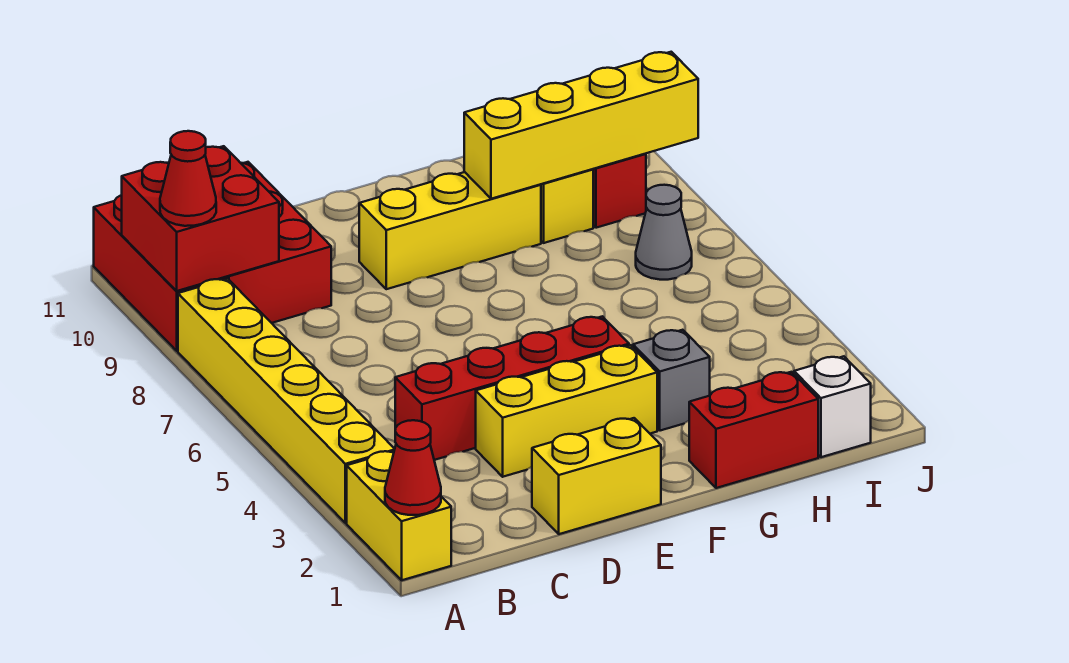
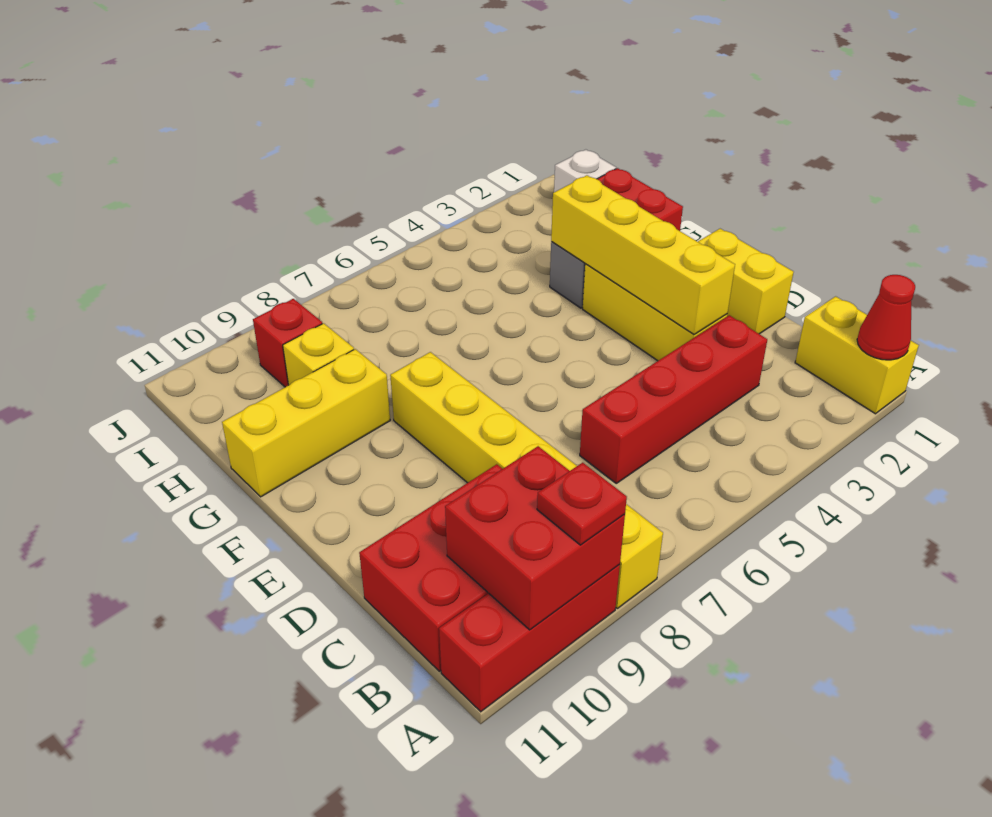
yellow brick A1:A2 level 1 -> yellow brick A1:B1 level 1
yellow brick A3:A8 level 1 -> yellow brick A8:F8 level 1
red cone A9 level 3 -> red plate A9 level 3
red brick C4:F4 level 1 -> red brick C3:C6 level 1
yellow brick E9:G9 level 1 -> yellow brick G9:G11 level 1
yellow brick G9:J9 level 2 -> yellow brick D3:G3 level 2
grey cone I7 level 1 -> none

